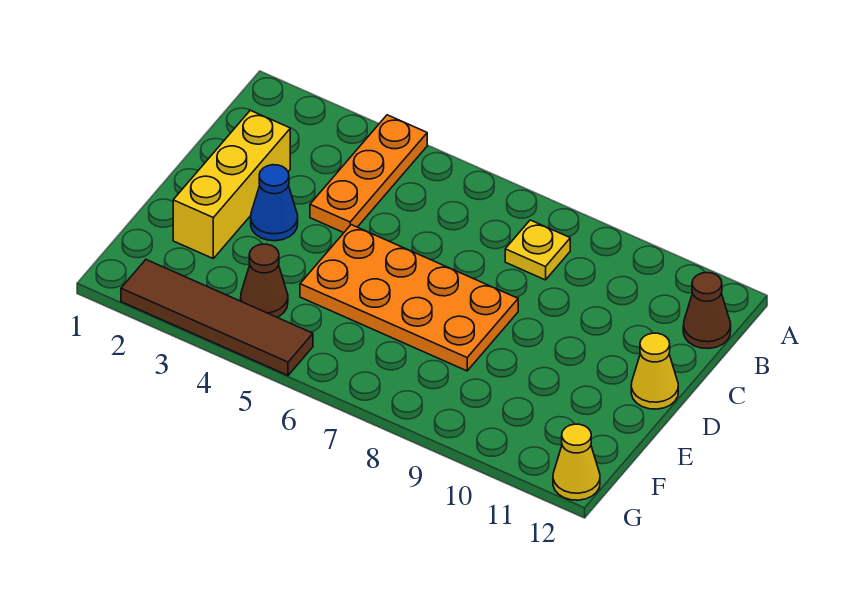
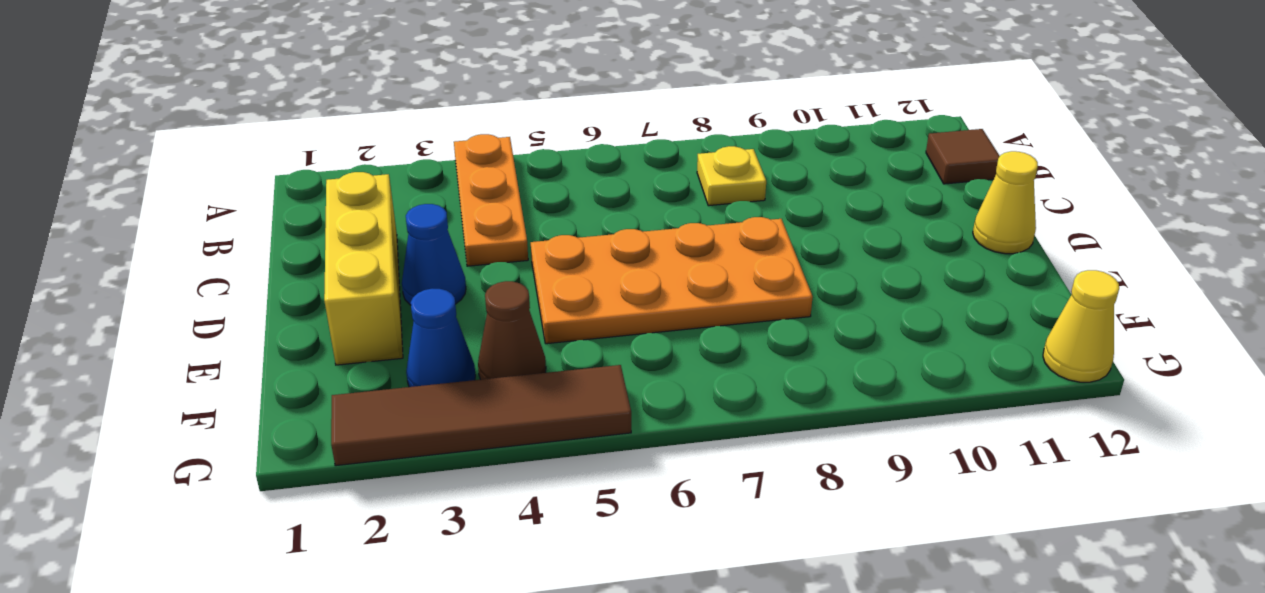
brown cone B12 level 1 -> brown tile B12 level 1
none -> blue cone F3 level 1

